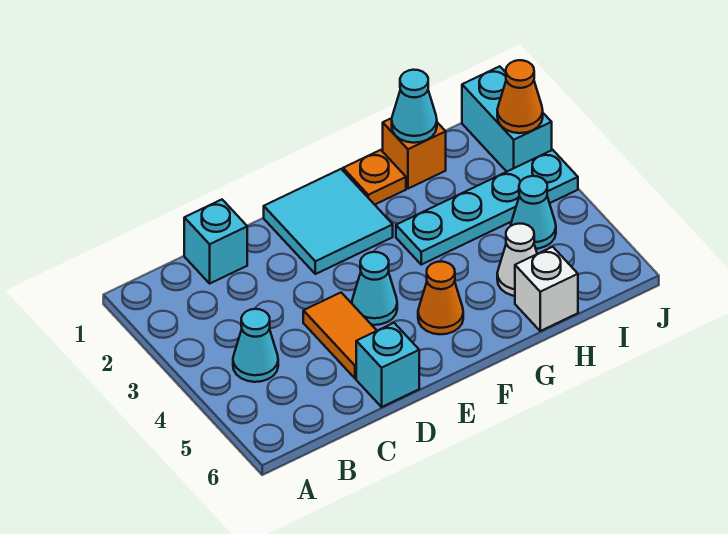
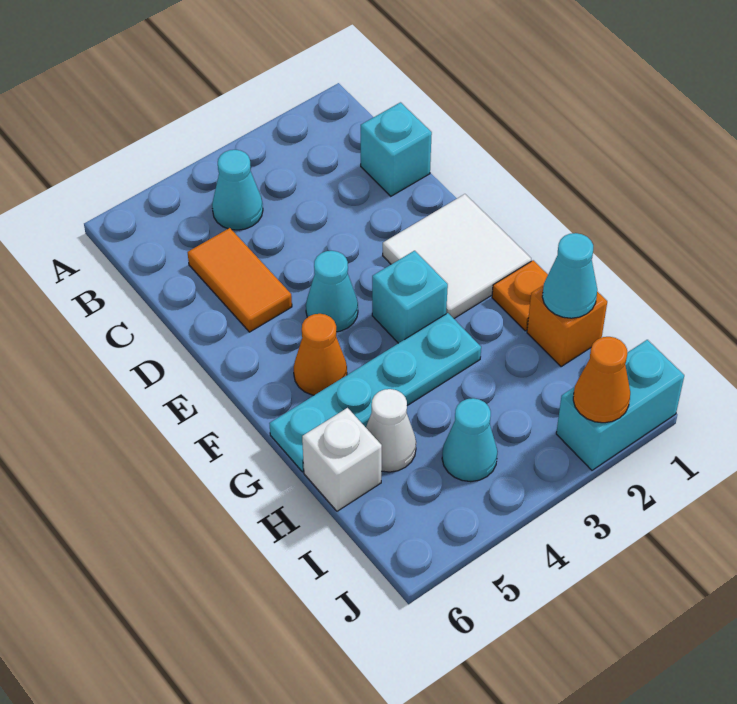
orange tile D4:D5 level 1 -> orange tile C5:D5 level 1
cyan brick D6 level 1 -> cyan brick F3 level 1
cyan tile E1:F2 level 1 -> white tile E1:F2 level 1
cyan plate G3:J3 level 1 -> cyan plate G3:G6 level 1

